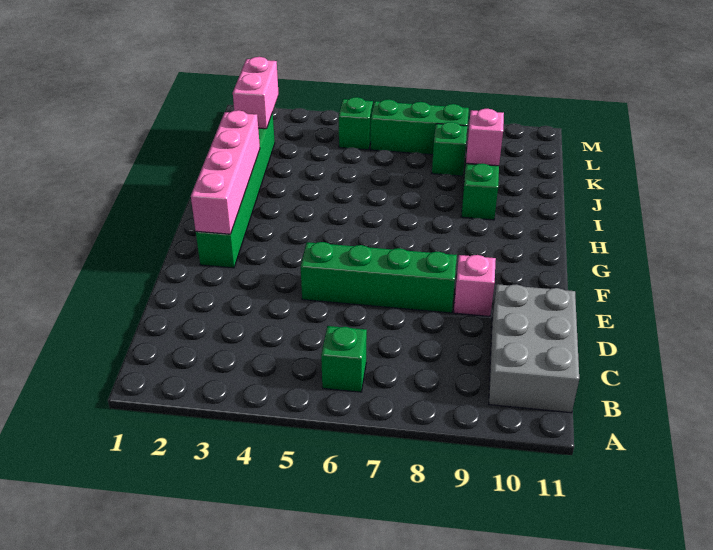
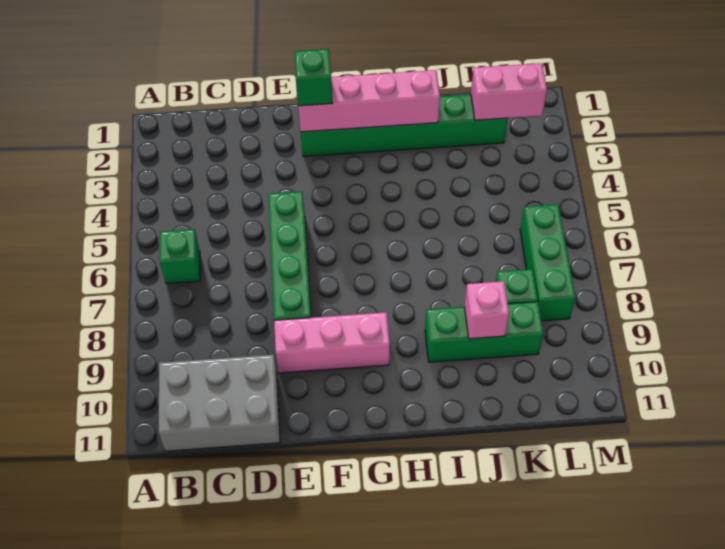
pink brick E9 level 1 -> pink brick E9:G9 level 1
green brick L5 level 1 -> green brick F2 level 3

